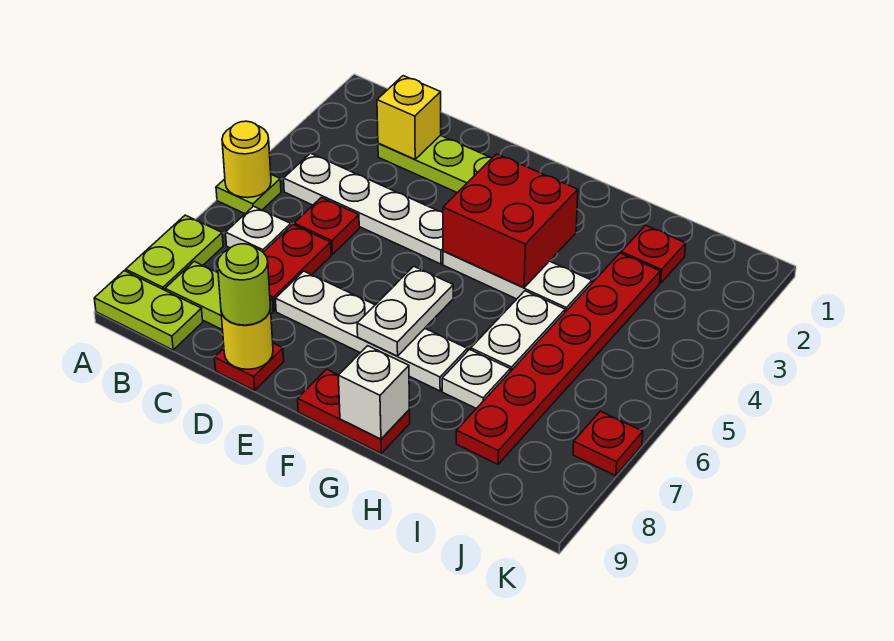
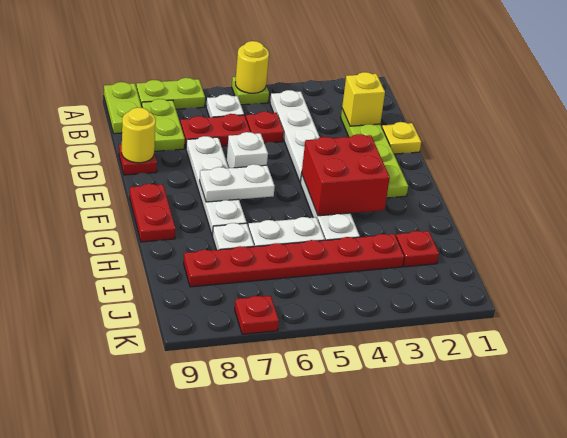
none -> yellow plate D1 level 1
lime round brick D9 level 3 -> none
white brick G9 level 2 -> white brick E6 level 1

